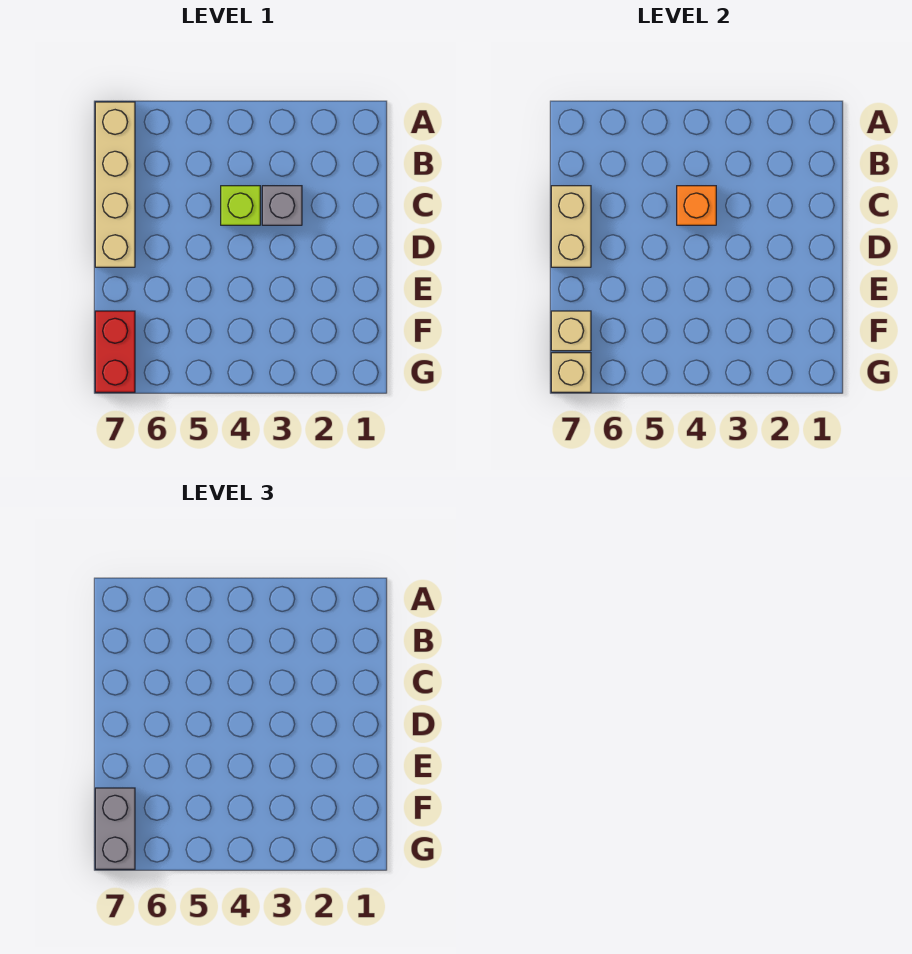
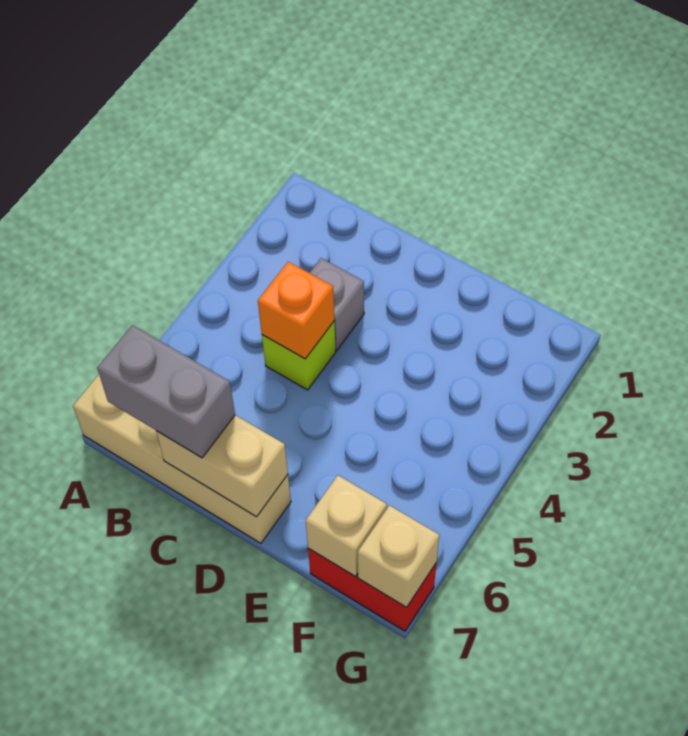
grey brick F7:G7 level 3 -> grey brick B7:C7 level 3

